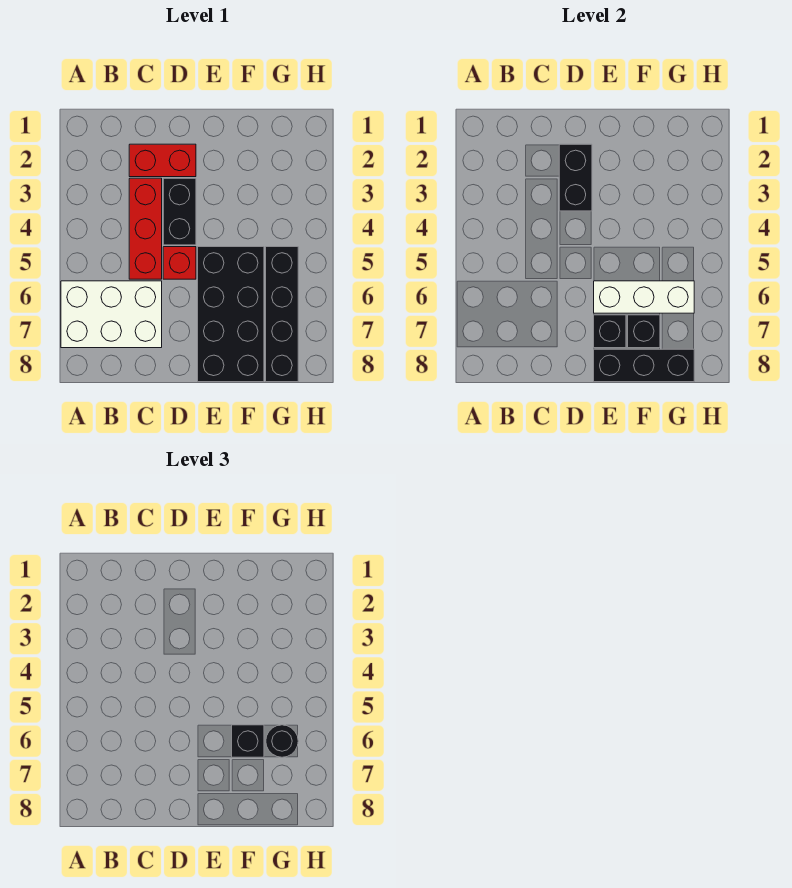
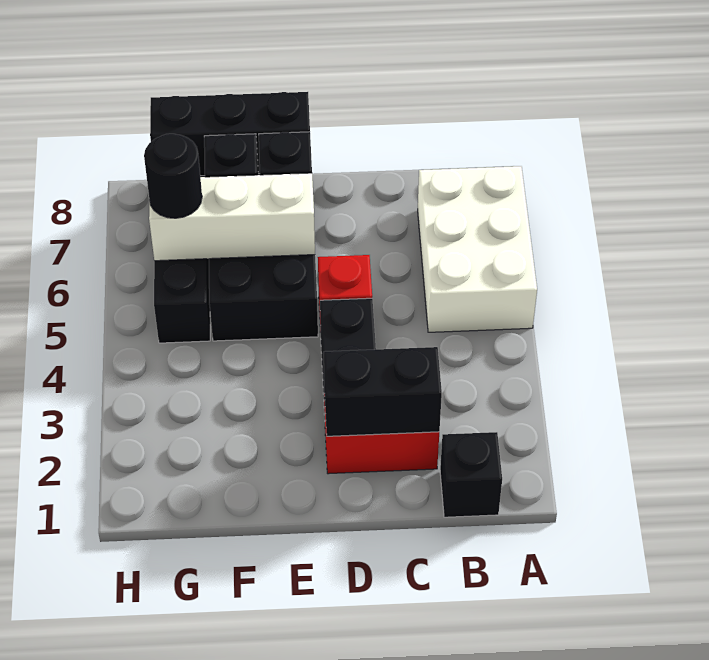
white brick A6:C7 level 1 -> white brick A5:B7 level 1
red brick C3:C5 level 1 -> none
black brick D2:D3 level 2 -> black brick C2:D2 level 2
black brick F6 level 3 -> black brick B1 level 1

